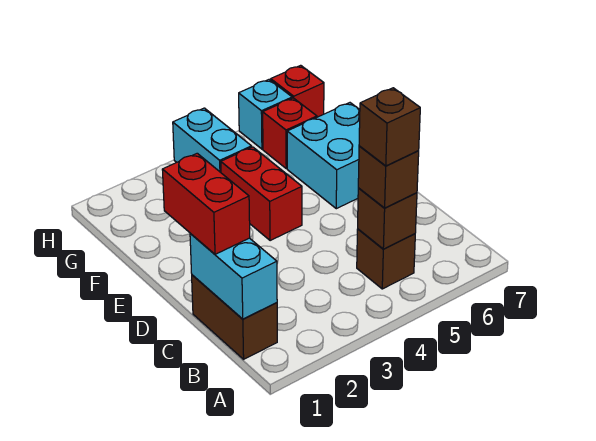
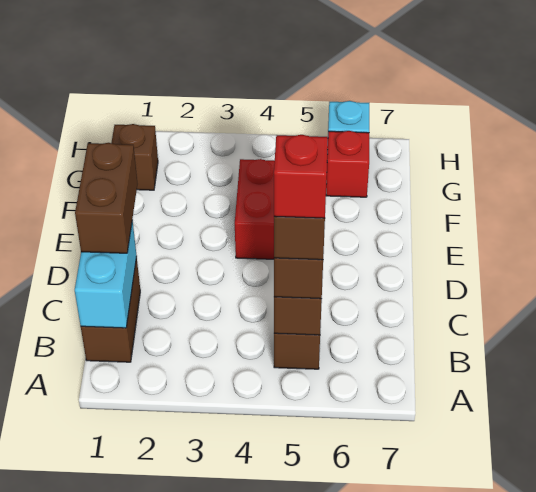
red brick C1:D1 level 3 -> brown brick C1:D1 level 3
cyan brick E6:F7 level 1 -> none
none -> brown brick G1 level 1
cyan brick G4:H4 level 1 -> none
red brick H7 level 1 -> red brick B5 level 5

